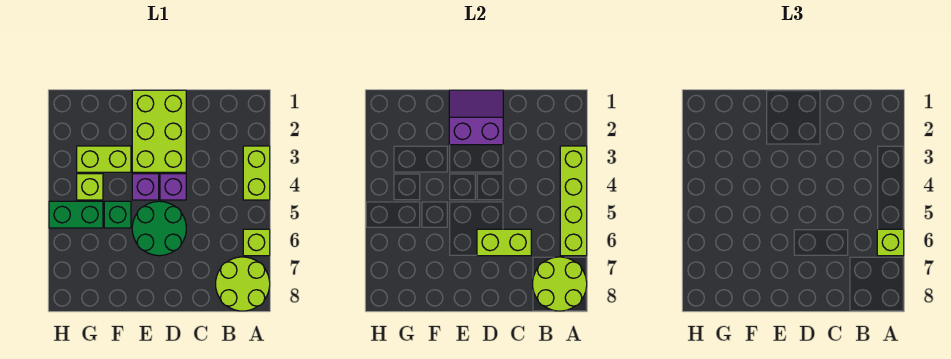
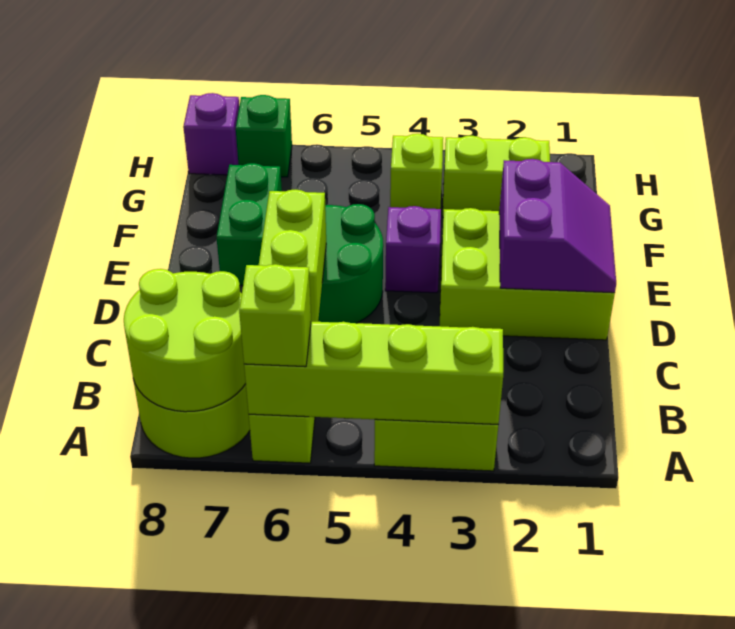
purple brick D4 level 1 -> purple brick H8 level 1
lime brick F3:G3 level 1 -> lime brick G2:G3 level 1
green brick F5 level 1 -> green brick H7 level 1
green brick G5:H5 level 1 -> green brick E7:F7 level 1

